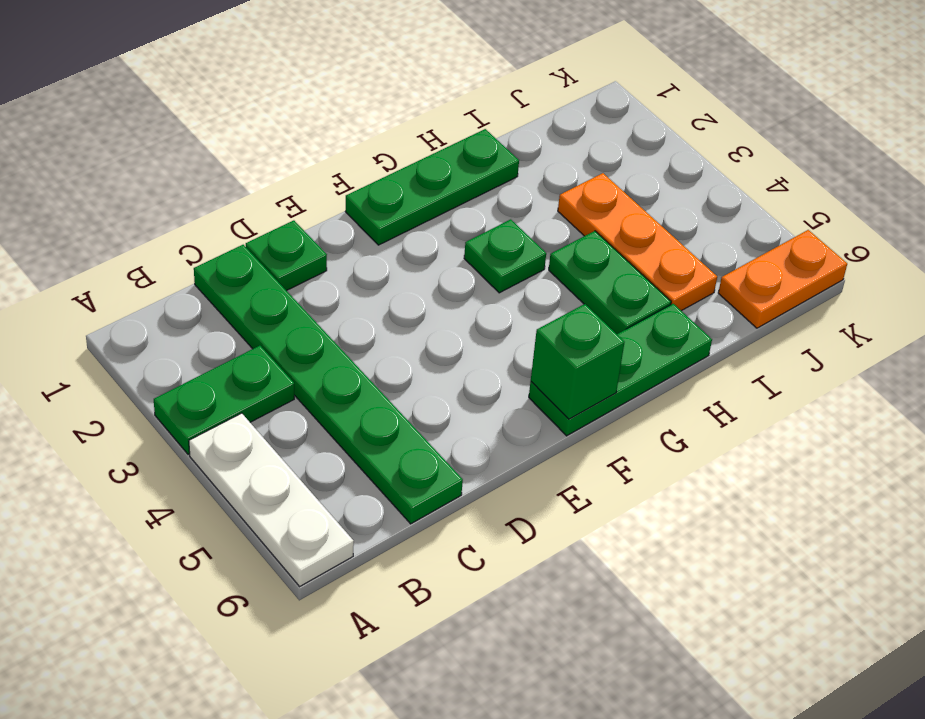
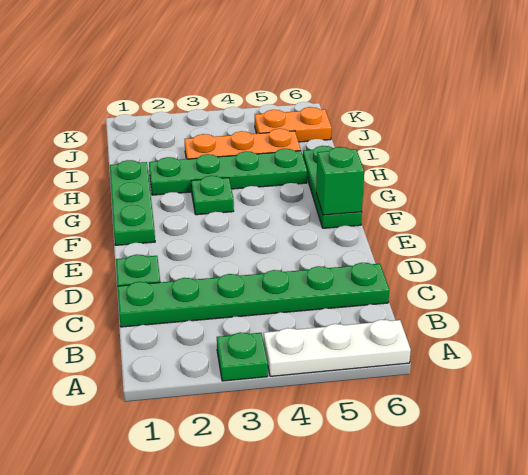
green plate A3:B3 level 1 -> green plate A3 level 1
green plate H4:H5 level 1 -> green plate H2:H5 level 1
orange plate J6:K6 level 1 -> orange plate J5:J6 level 1

